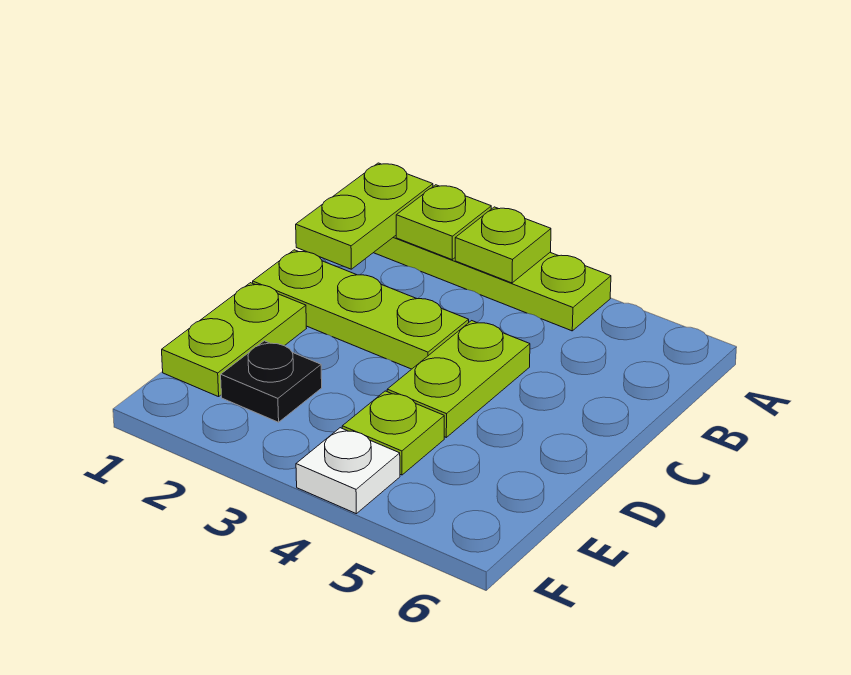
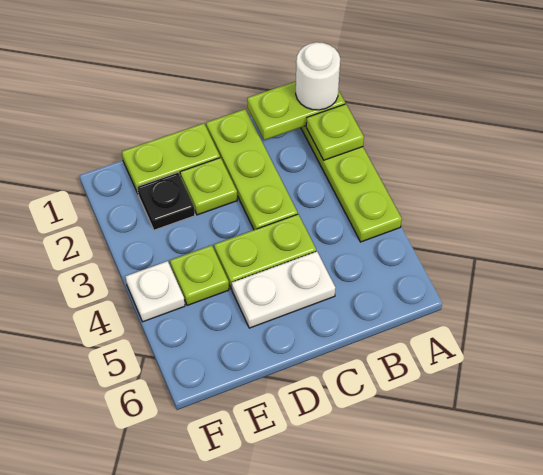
none -> white round brick A1 level 3
lime plate A3 level 2 -> lime plate D2 level 1
none -> white plate C5:D5 level 1

